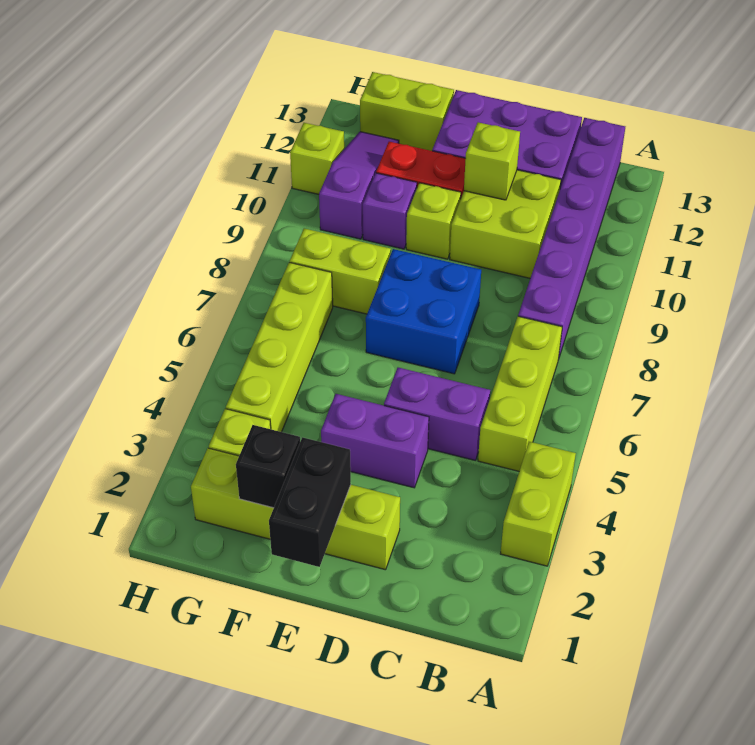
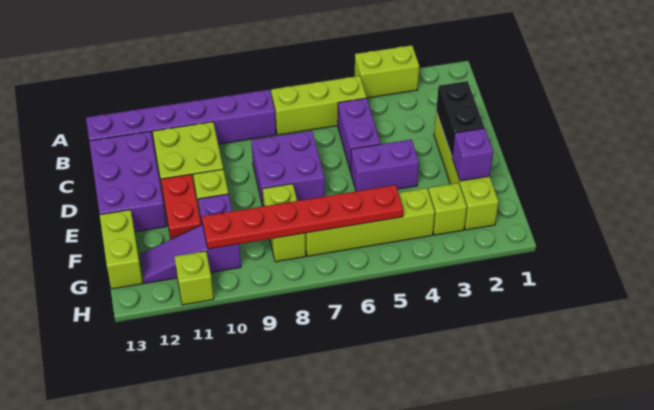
purple brick D4:E4 level 1 -> purple brick E4:E5 level 1
blue brick D7:E8 level 1 -> purple brick D7:E8 level 1
lime brick D11 level 2 -> none
black brick E1:E2 level 2 -> black brick D2:E2 level 2
black brick F2 level 2 -> purple brick F2 level 2
none -> red plate G5:G10 level 2

